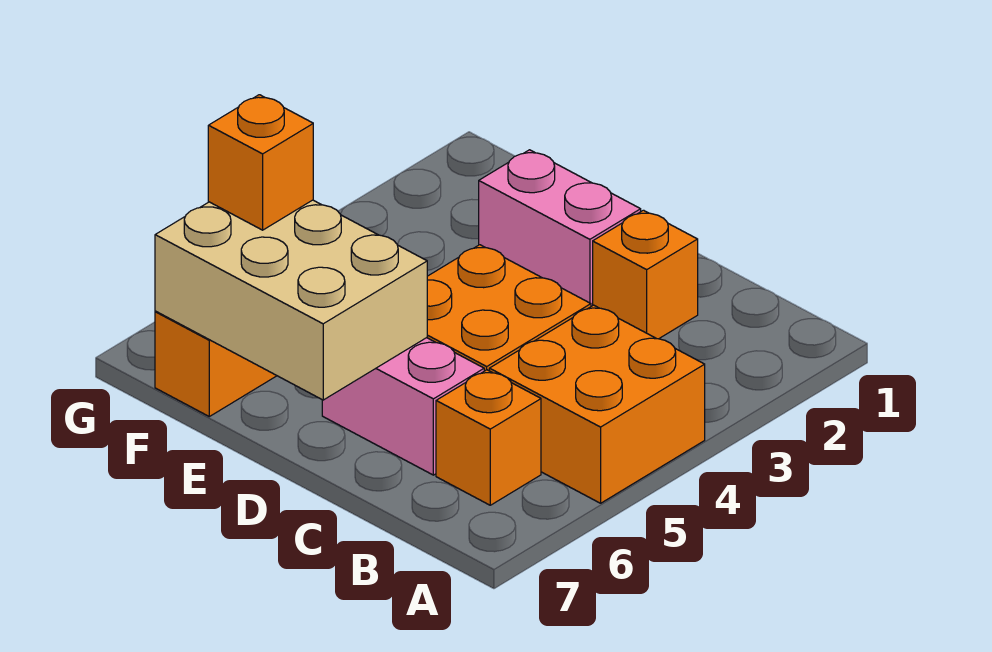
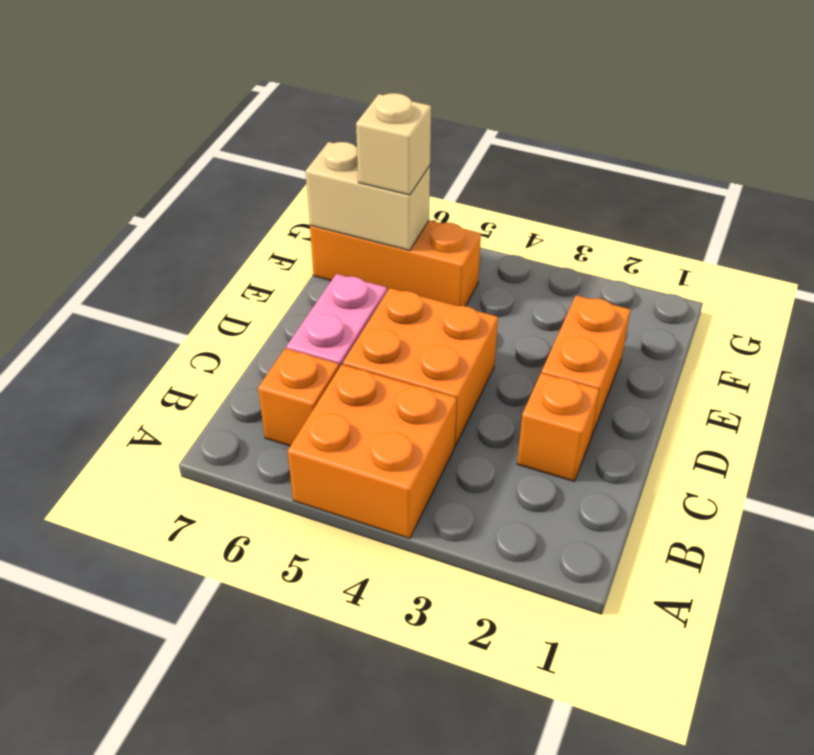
pink brick D2:E2 level 1 -> orange brick D2:E2 level 1
tan brick D6:F7 level 2 -> tan brick F6:F7 level 2
orange brick F6 level 3 -> tan brick F6 level 3

